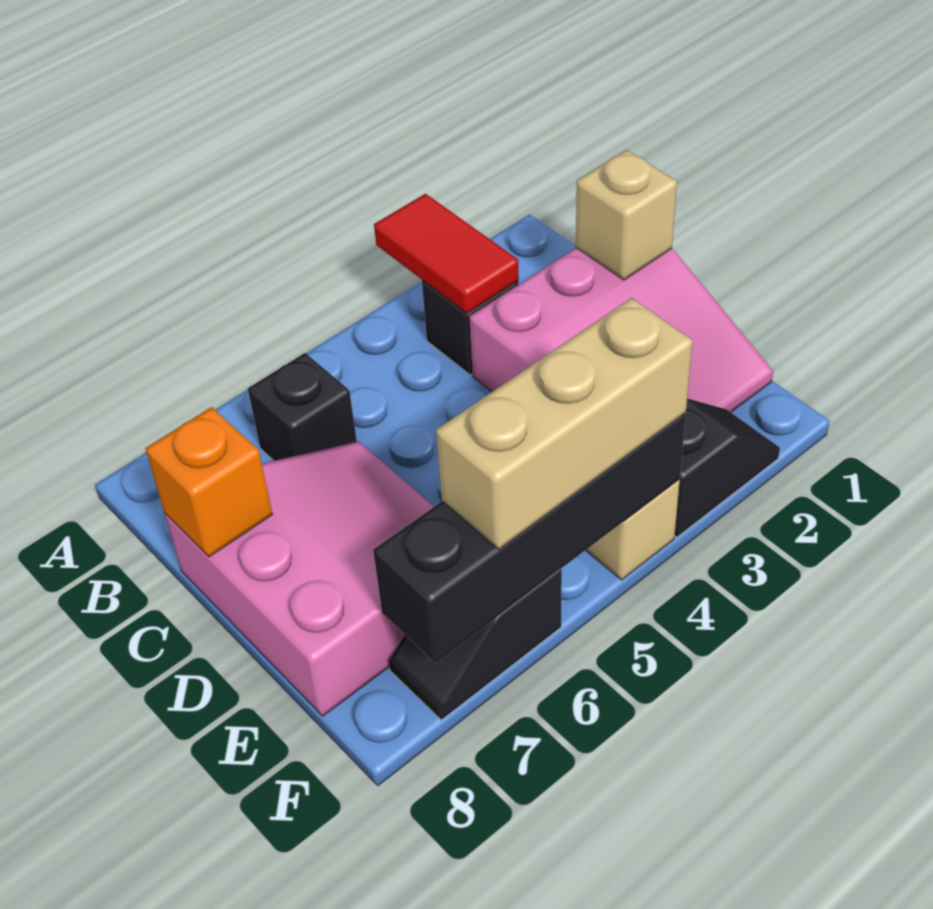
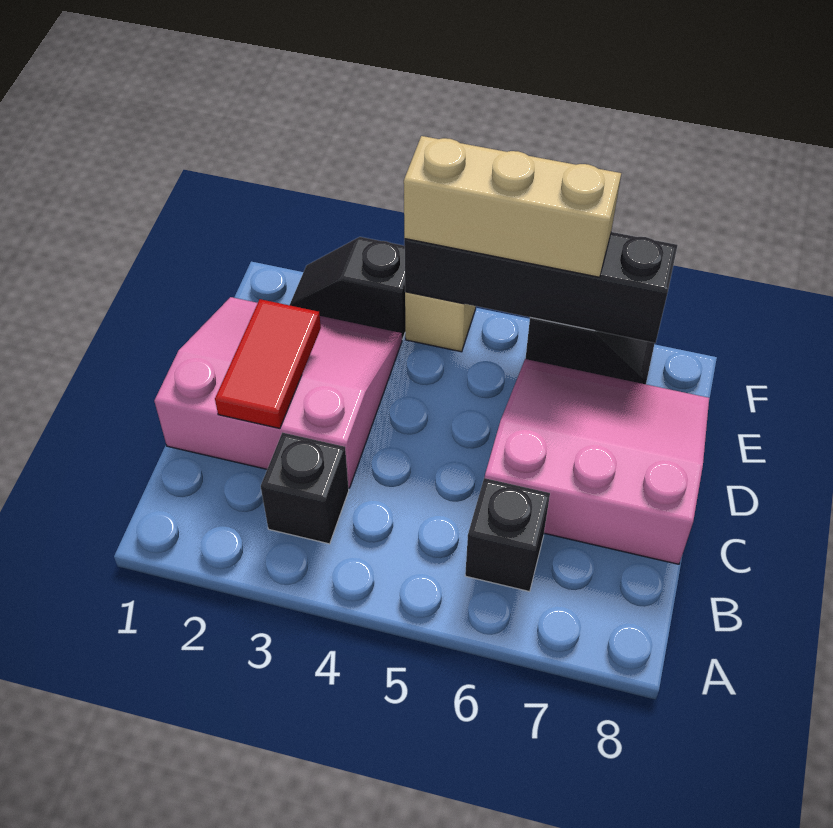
red tile A3:B3 level 2 -> red tile C2:D2 level 2
tan brick C1 level 2 -> none
pink slope C6:E8 level 1 top 8 -> pink slope C6:E8 level 1 top C
orange brick C8 level 2 -> none

